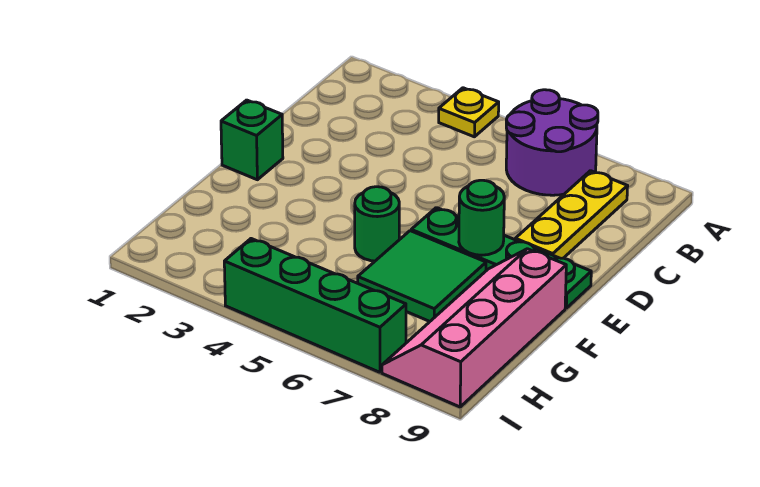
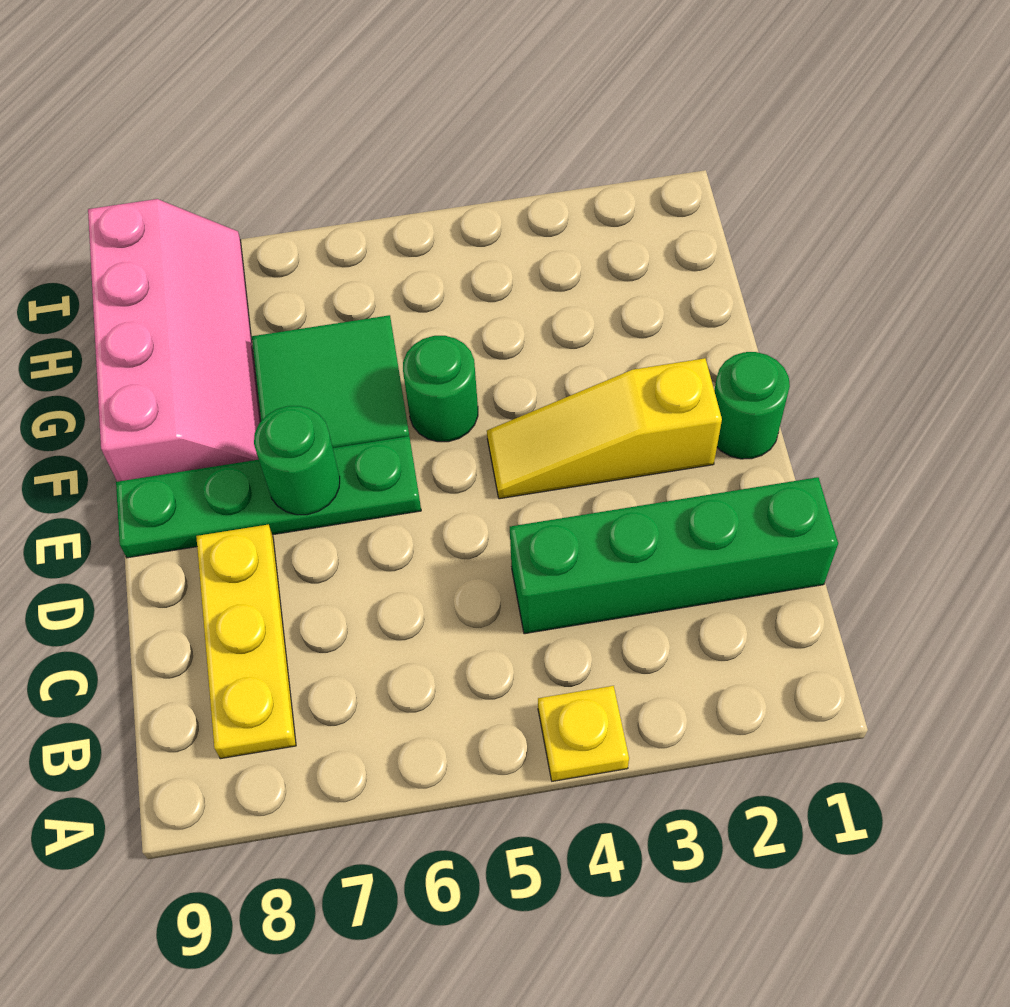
purple round brick A6:B7 level 1 -> none
green brick E1 level 1 -> green round brick E1 level 1
none -> yellow slope E2:E4 level 1 top 2
green brick I4:I7 level 1 -> green brick C1:C4 level 1

